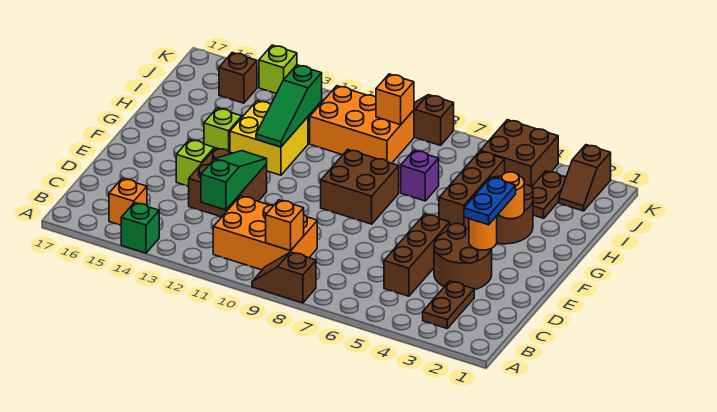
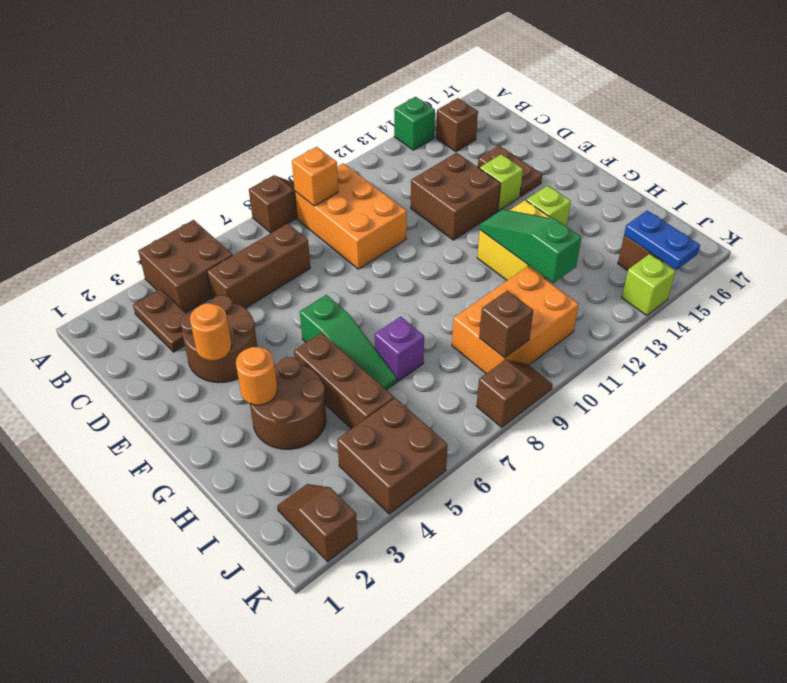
orange brick B9:C11 level 1 -> orange brick B9:D10 level 1
orange brick B15 level 1 -> brown brick B15 level 1
brown brick C5:E5 level 1 -> brown brick C5:C7 level 1
green slope C12:E12 level 2 top C -> green slope F6:H6 level 1 top F
blue plate E3:F3 level 3 -> blue plate J15:K15 level 2
brown brick F8:G9 level 1 -> brown brick A4:B5 level 1
brown plate I3:J3 level 1 -> brown plate D15:E15 level 1
orange brick J9 level 2 -> brown brick J9 level 2

